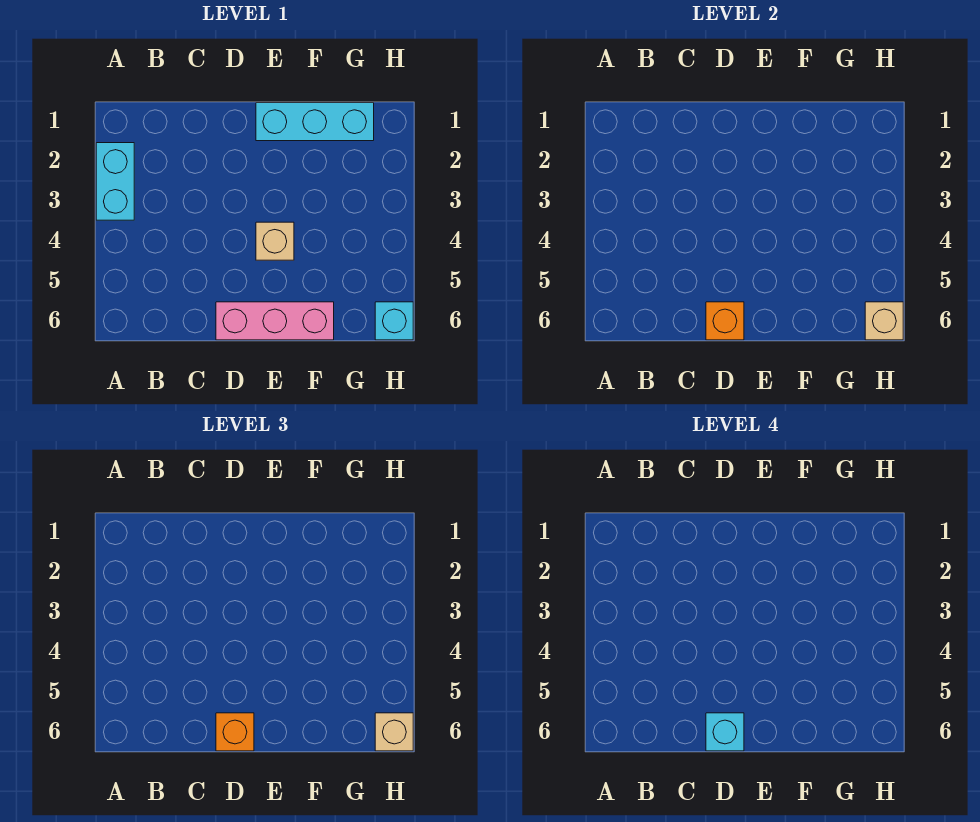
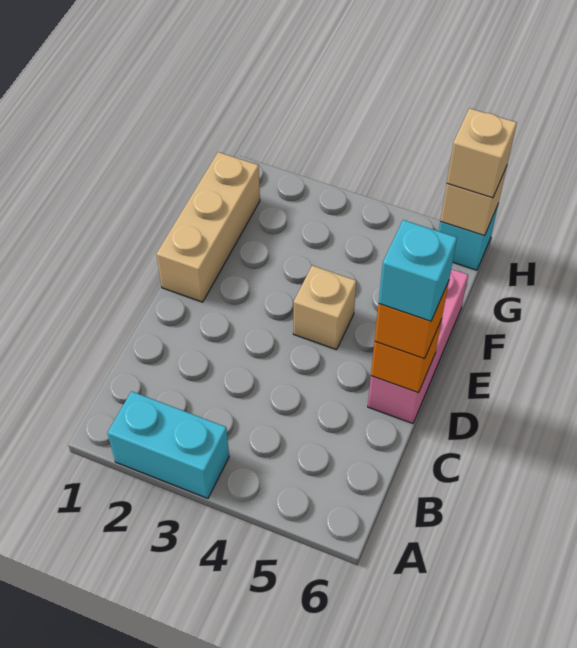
cyan brick E1:G1 level 1 -> tan brick E1:G1 level 1

